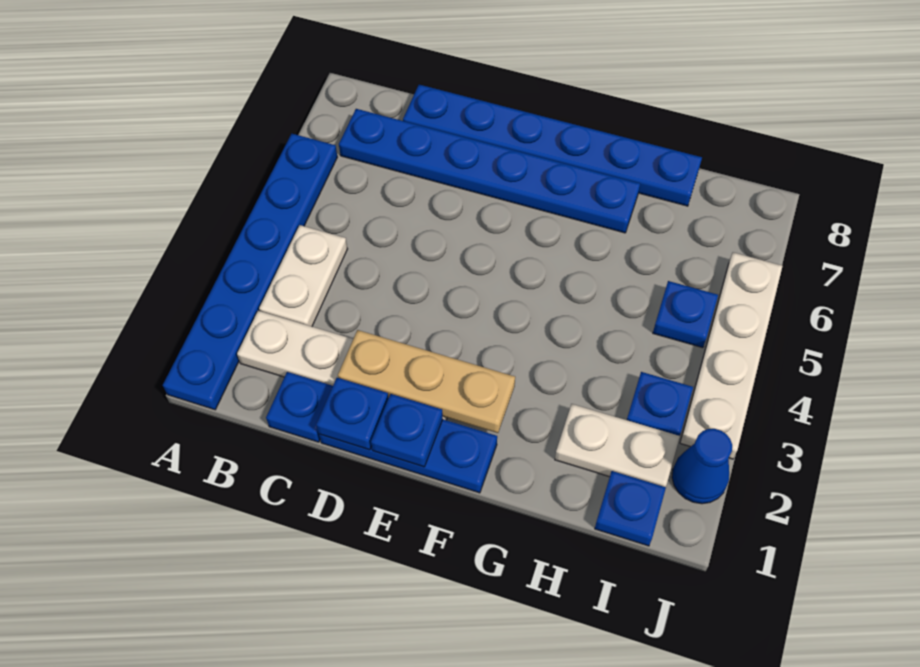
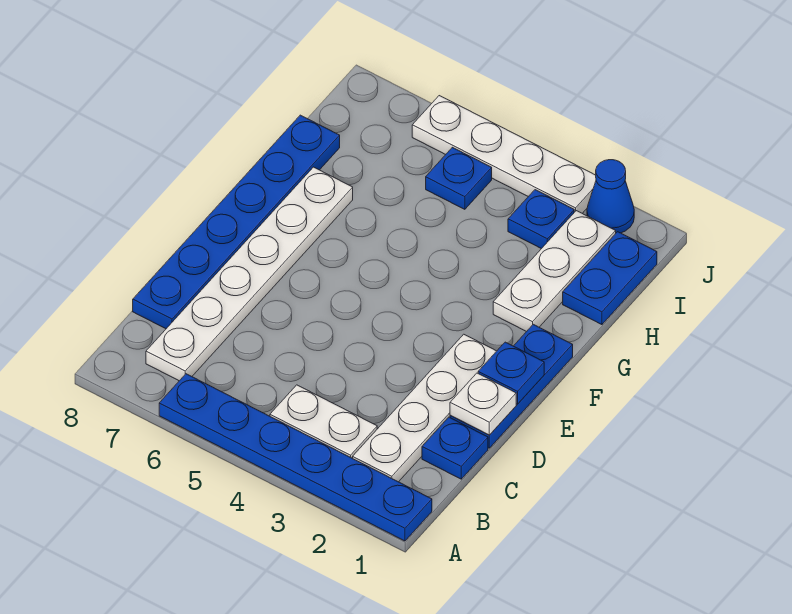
blue plate B7:G7 level 1 -> white plate B7:G7 level 1
blue plate D1 level 2 -> white plate D1 level 2
tan plate D2:F2 level 2 -> none
white plate H2:I2 level 1 -> white plate G2:I2 level 1
blue plate I1 level 1 -> blue plate H1:I1 level 1

